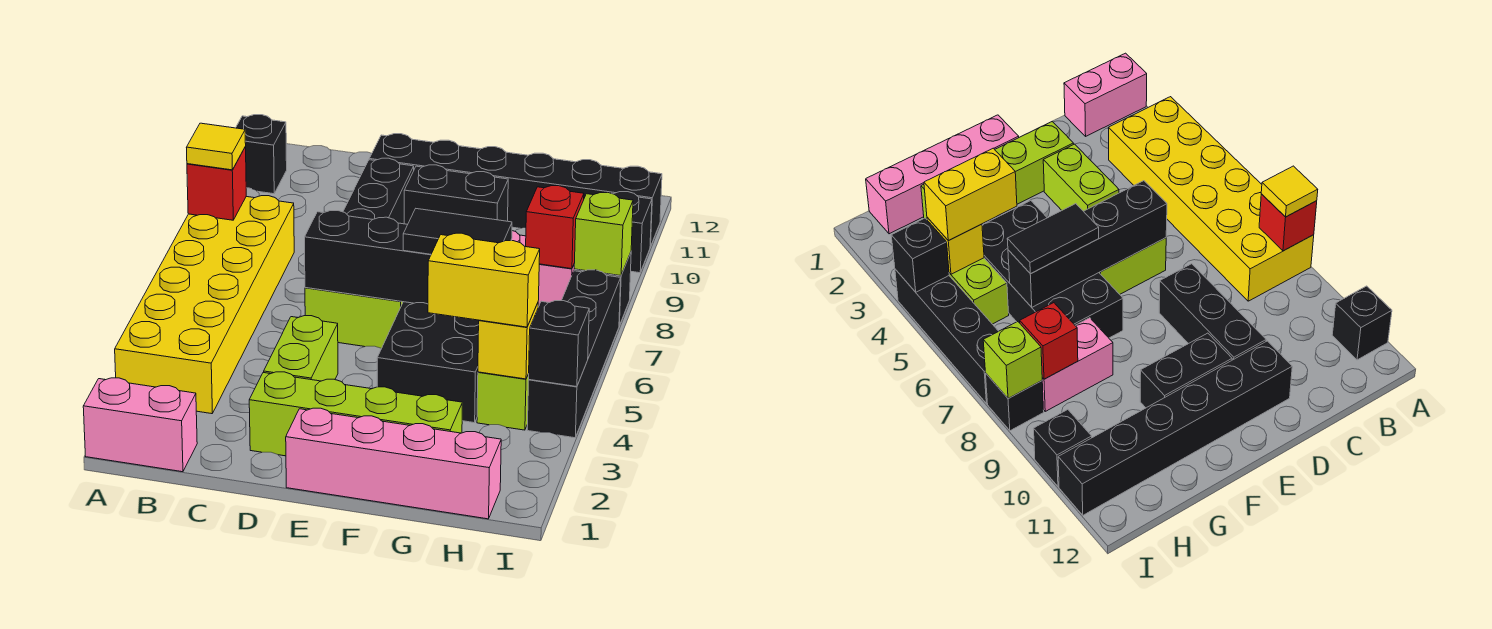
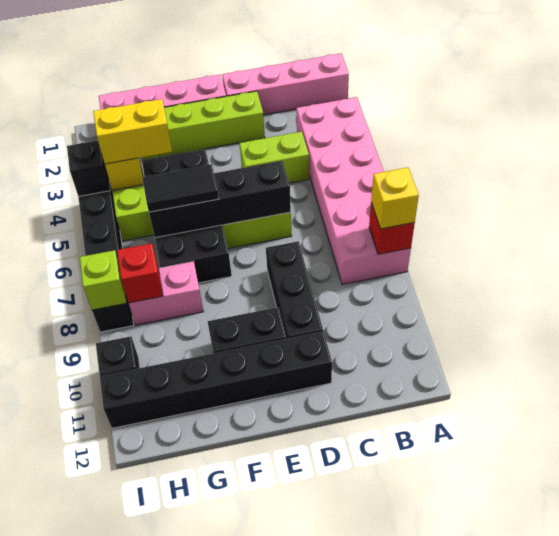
pink brick A1:B1 level 1 -> pink brick A1:D1 level 1
yellow brick A3:B8 level 1 -> pink brick A3:B8 level 1
yellow tile A8 level 3 -> yellow brick A8 level 3
black brick A11 level 1 -> none
lime brick D3:D4 level 1 -> lime brick C4:D4 level 1

